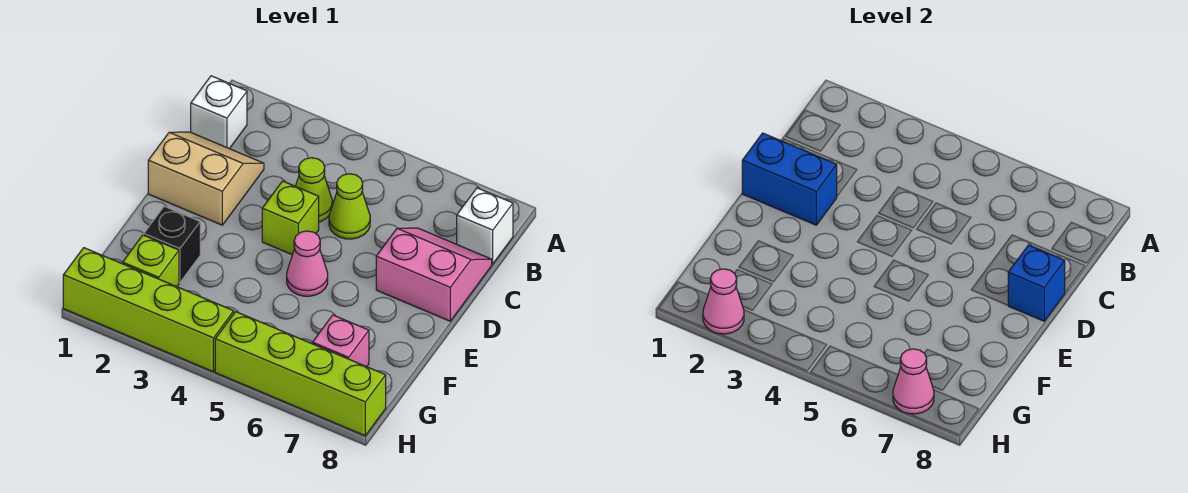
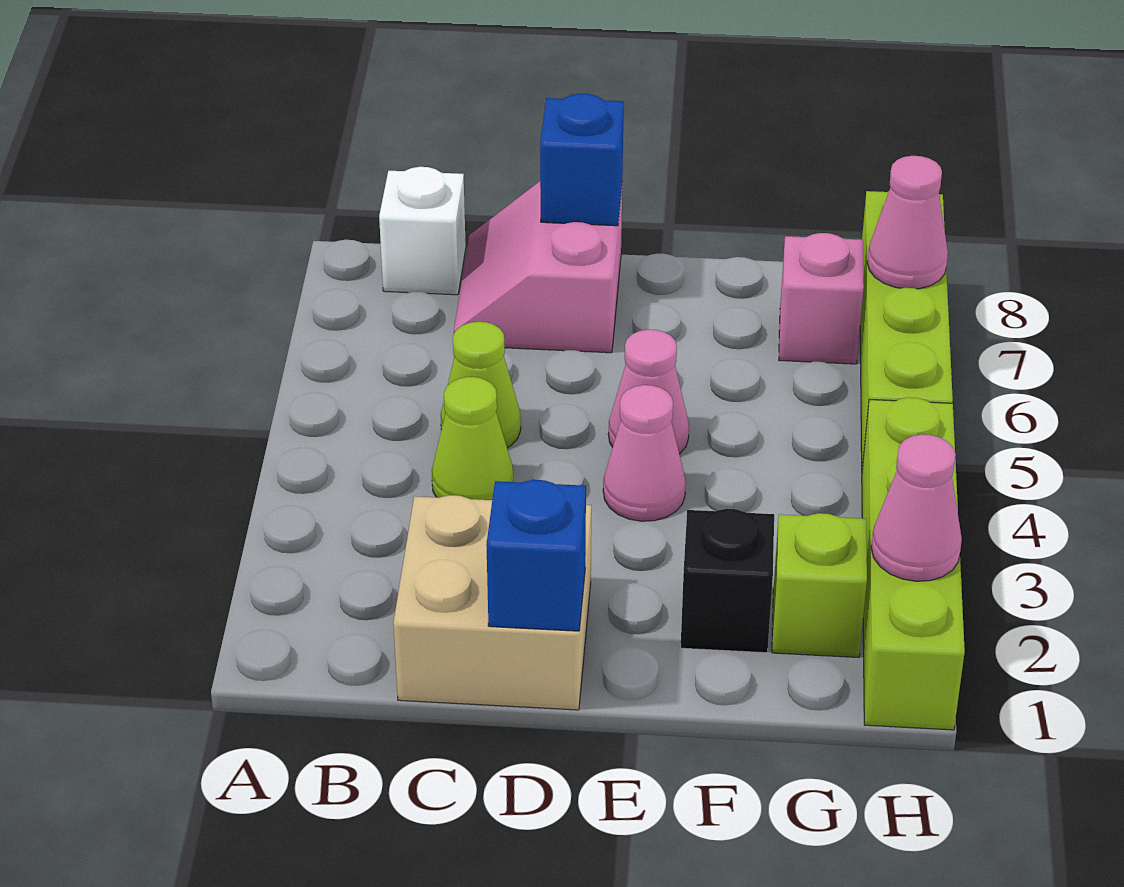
white brick B1 level 1 -> none
tan slope C1:D2 level 1 top D -> tan brick C1:D2 level 1
blue brick D1:D2 level 2 -> blue brick D1 level 2
lime brick D4 level 1 -> none
none -> pink cone E4 level 1

